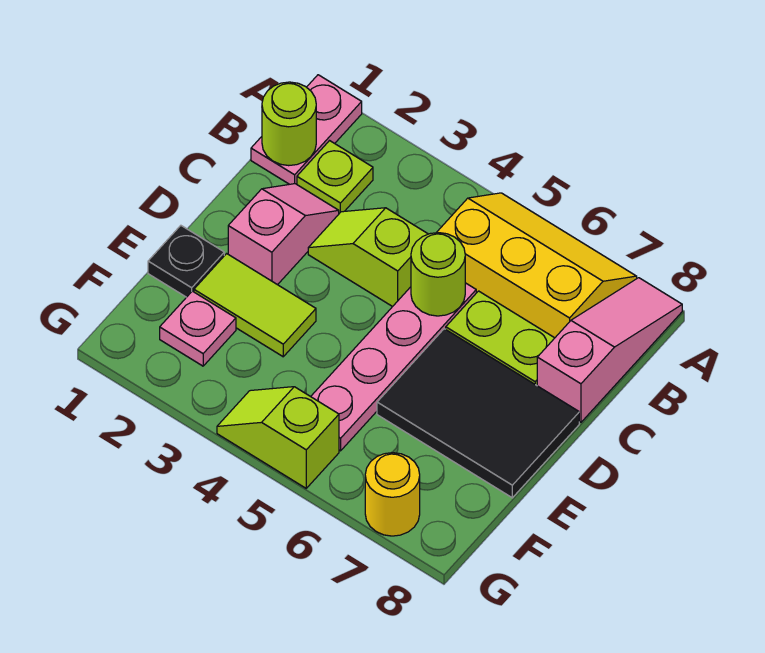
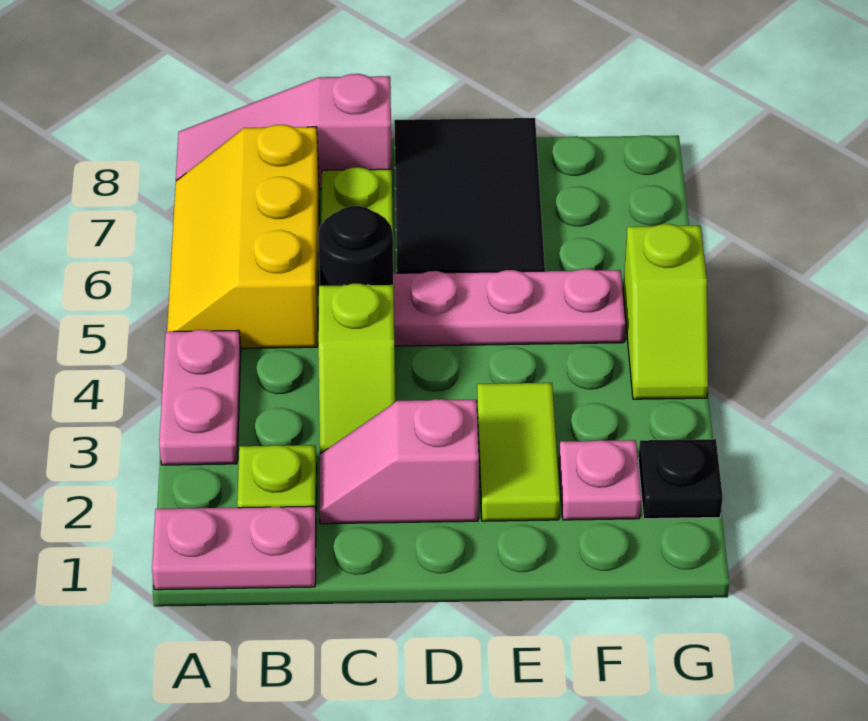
none -> pink plate A3:A4 level 1
lime round brick B1 level 2 -> none
lime round brick C5 level 2 -> black round brick C5 level 2
black plate E1 level 1 -> black plate G2 level 1
yellow round brick G7 level 1 -> none

